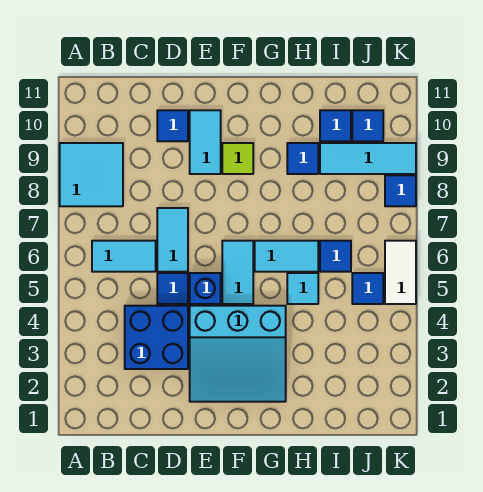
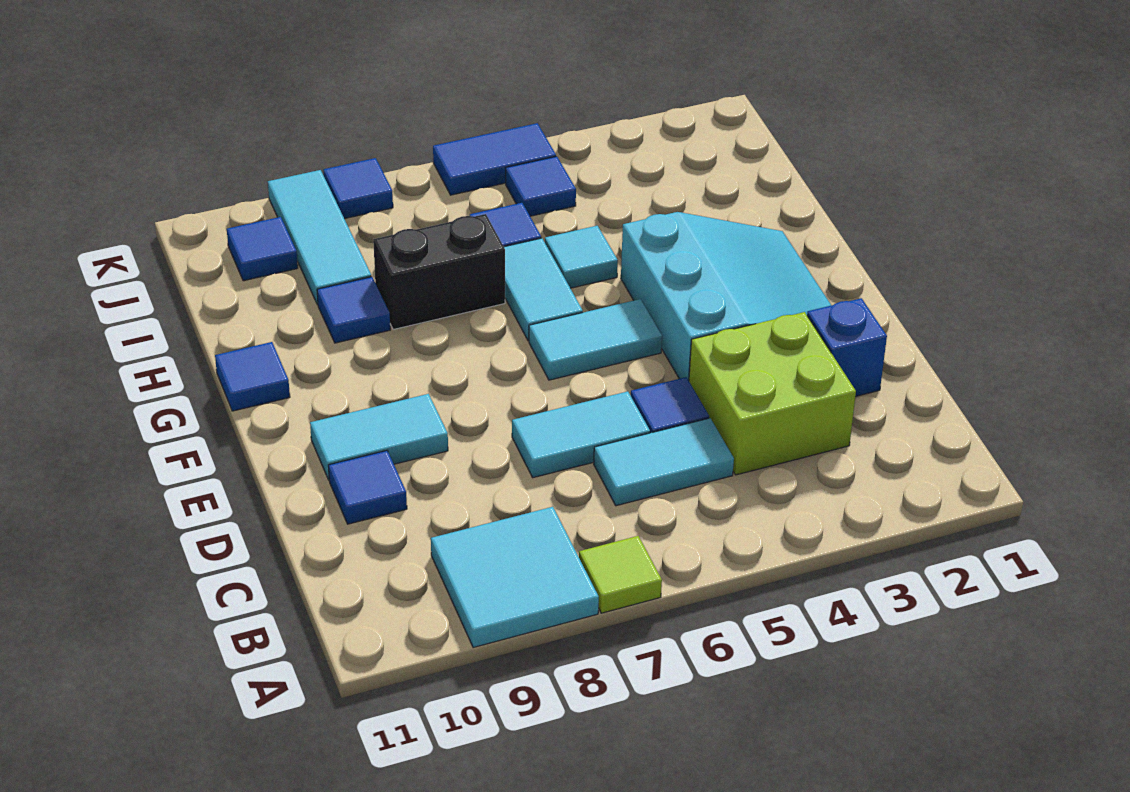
cyan tile B6:C6 level 1 -> cyan tile C5:C6 level 1
blue brick C3:D4 level 1 -> lime brick C3:D4 level 1
blue brick E5 level 1 -> blue brick D2 level 1
lime tile F9 level 1 -> lime tile A7 level 1
none -> black brick H7:H8 level 1
blue tile I10 level 1 -> blue tile G11 level 1
white tile K5:K6 level 1 -> blue tile K5:K6 level 1

